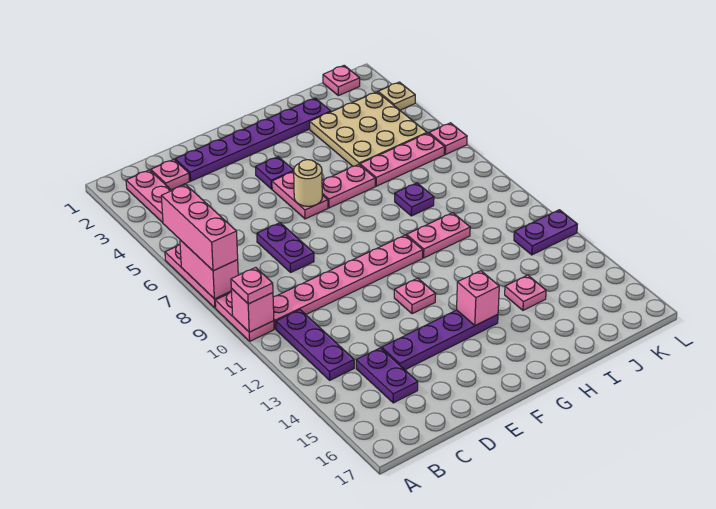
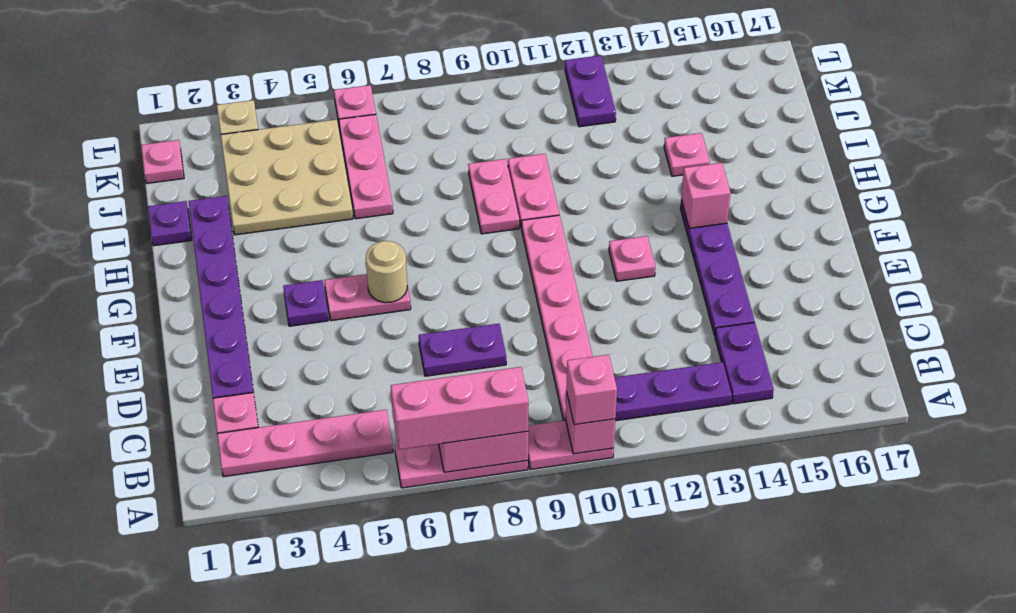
pink plate A10 level 3 -> pink brick A10 level 3
purple plate C14:C15 level 1 -> purple plate B14:C14 level 1
pink plate G6:H6 level 1 -> pink plate H9:I9 level 1
purple plate I8 level 1 -> purple plate I1 level 1

